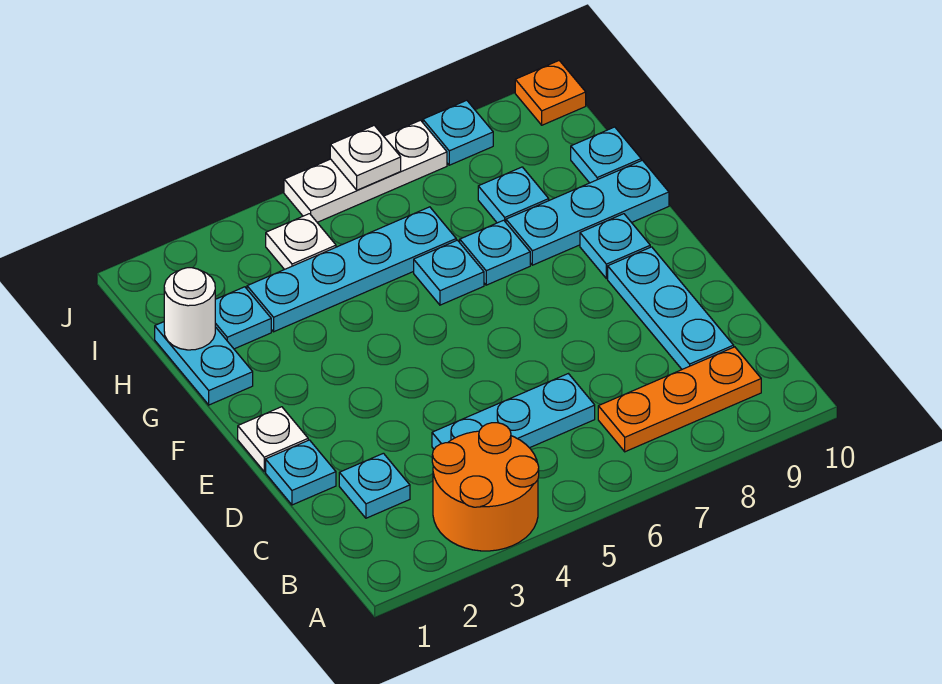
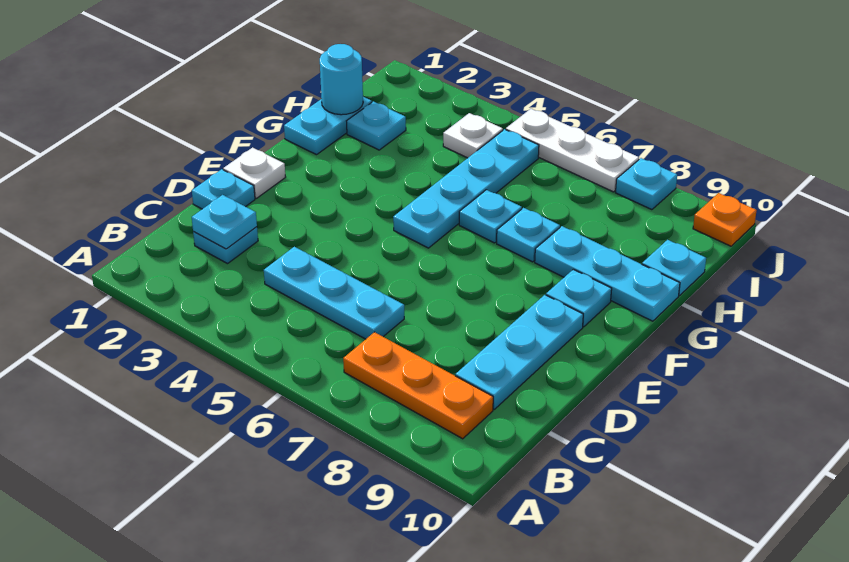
orange round brick A3:B4 level 1 -> none
white round brick H1 level 2 -> cyan round brick H1 level 2
cyan plate H3:H6 level 1 -> cyan plate F5:I5 level 1
cyan plate H8 level 1 -> cyan plate C2 level 2
white plate J6 level 2 -> none

